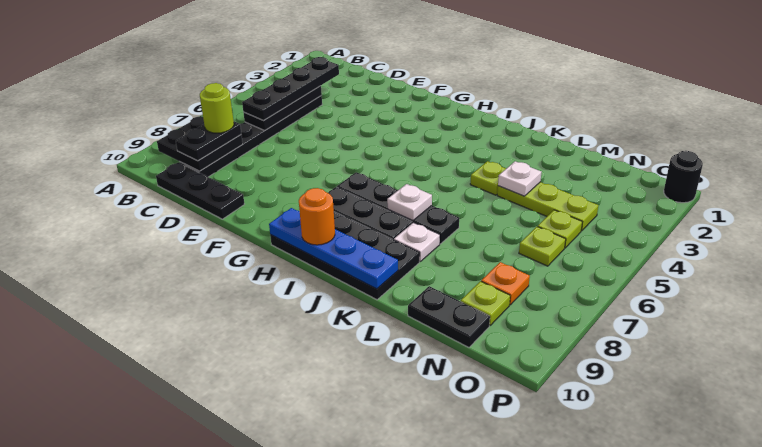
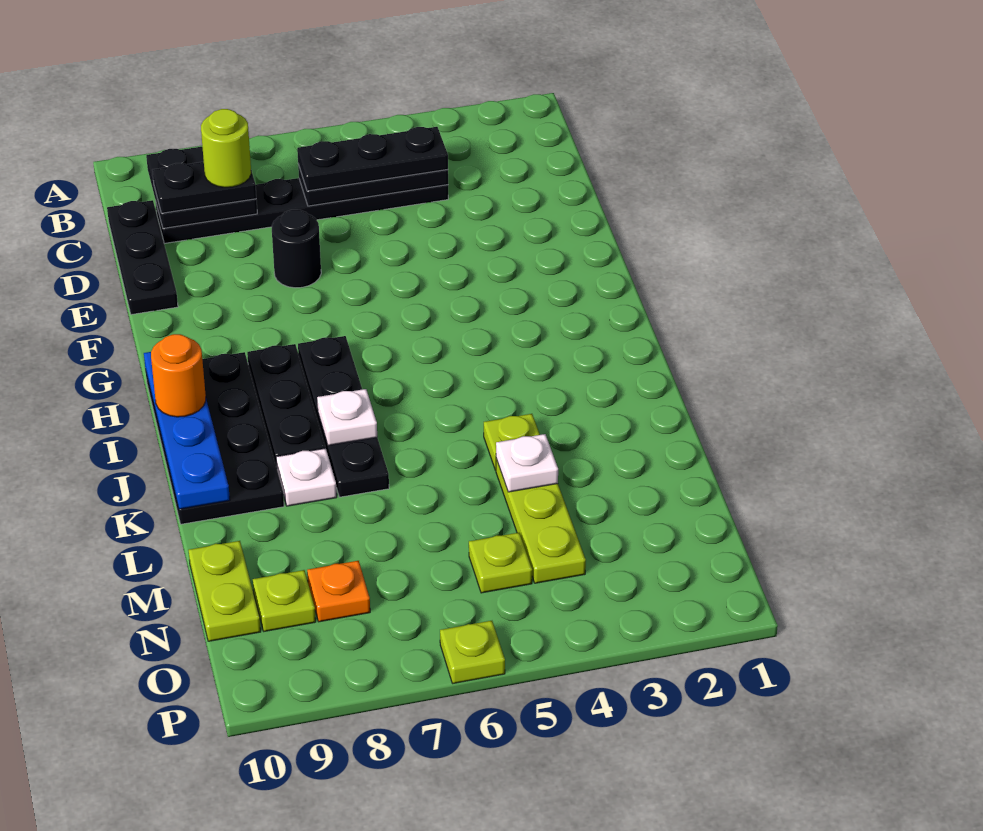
black plate C3:C6 level 3 -> black plate C4:C6 level 3
black plate M10:N10 level 1 -> lime plate M10:N10 level 1
lime plate N6 level 1 -> lime plate P6 level 1
black round brick P1 level 1 -> black round brick E7 level 1

